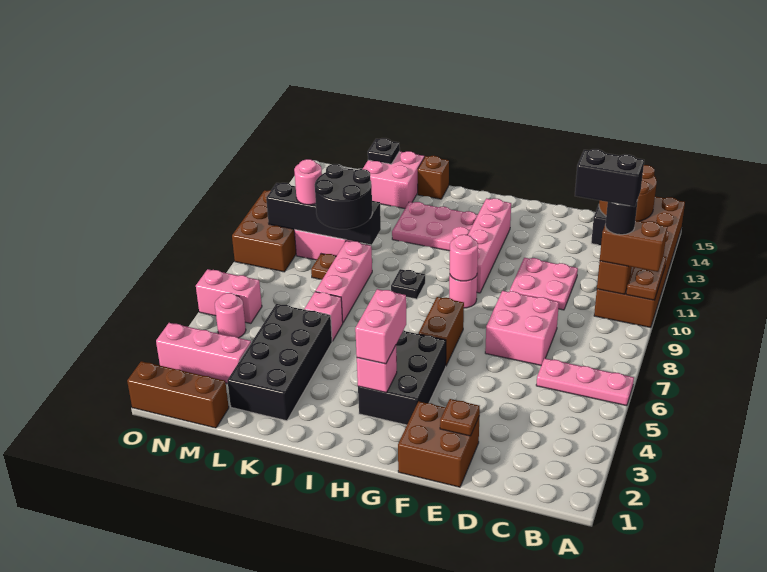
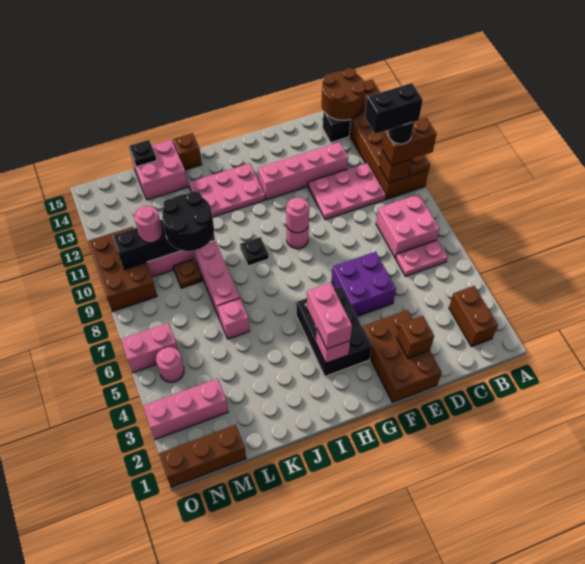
pink plate A6:C6 level 1 -> pink plate B6:C6 level 1
pink brick D7:E8 level 1 -> pink brick B7:C8 level 1
pink plate D10:E11 level 1 -> pink plate C10:E11 level 1
brown brick E1:F2 level 1 -> brown brick E1:F3 level 1
brown plate E2 level 2 -> brown brick E2 level 2
none -> purple brick E5:F6 level 1
brown brick G6:G7 level 1 -> brown brick B2:B3 level 1
pink brick G10:G13 level 1 -> pink brick D12:G12 level 1
black brick K2:L5 level 1 -> none

